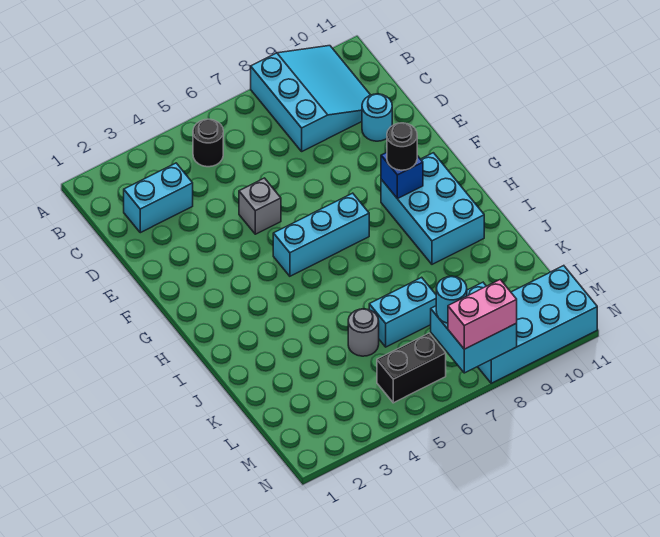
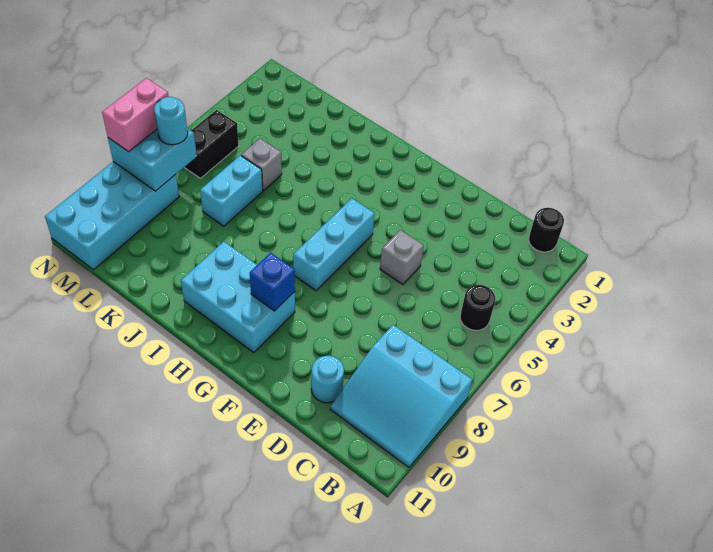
cyan brick C2:C3 level 1 -> none
black round brick G9 level 3 -> black round brick B1 level 1
grey round brick K5 level 1 -> grey brick K5 level 1

